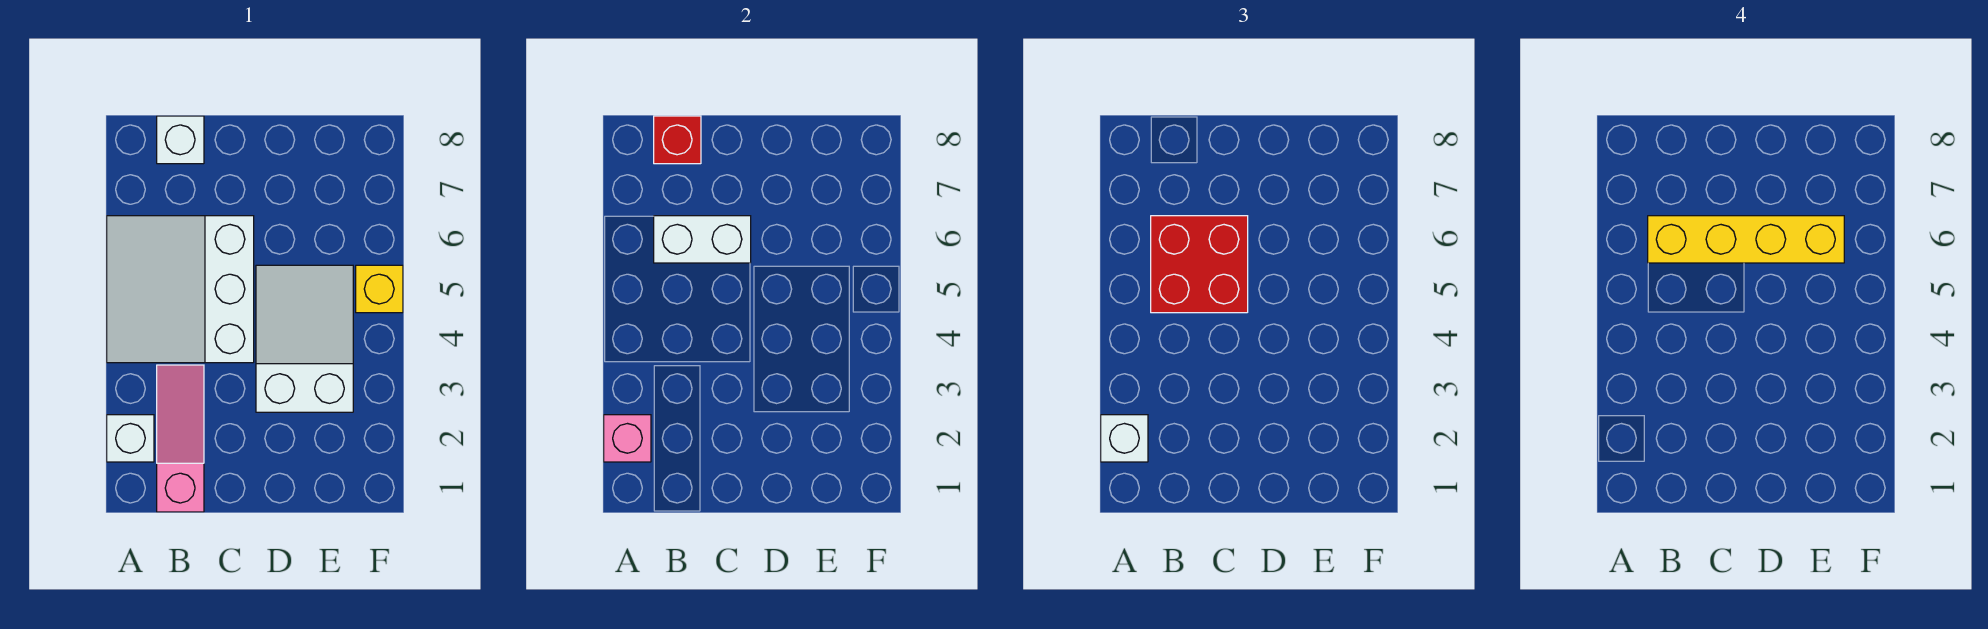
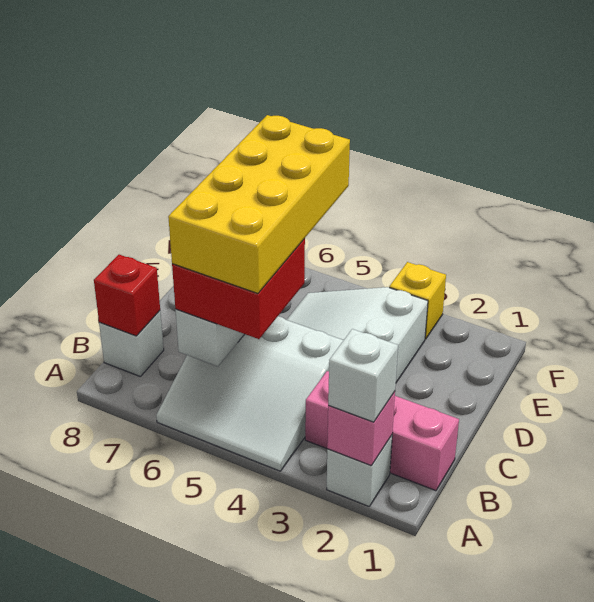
pink slope B1:B3 level 1 top 1 -> pink brick B1:B3 level 1
yellow brick B6:E6 level 4 -> yellow brick B5:E6 level 4
yellow brick F5 level 1 -> yellow brick F3 level 1

